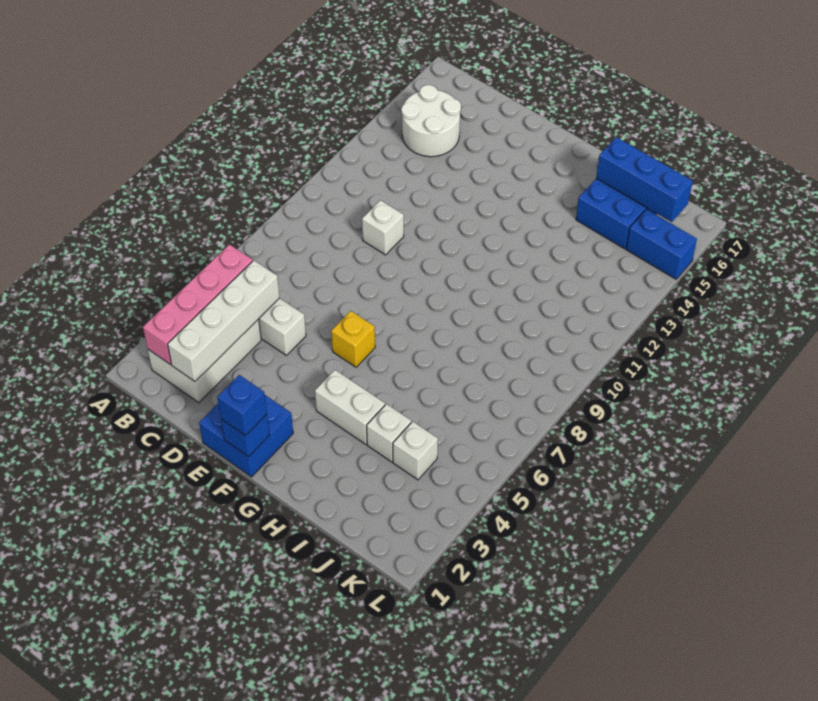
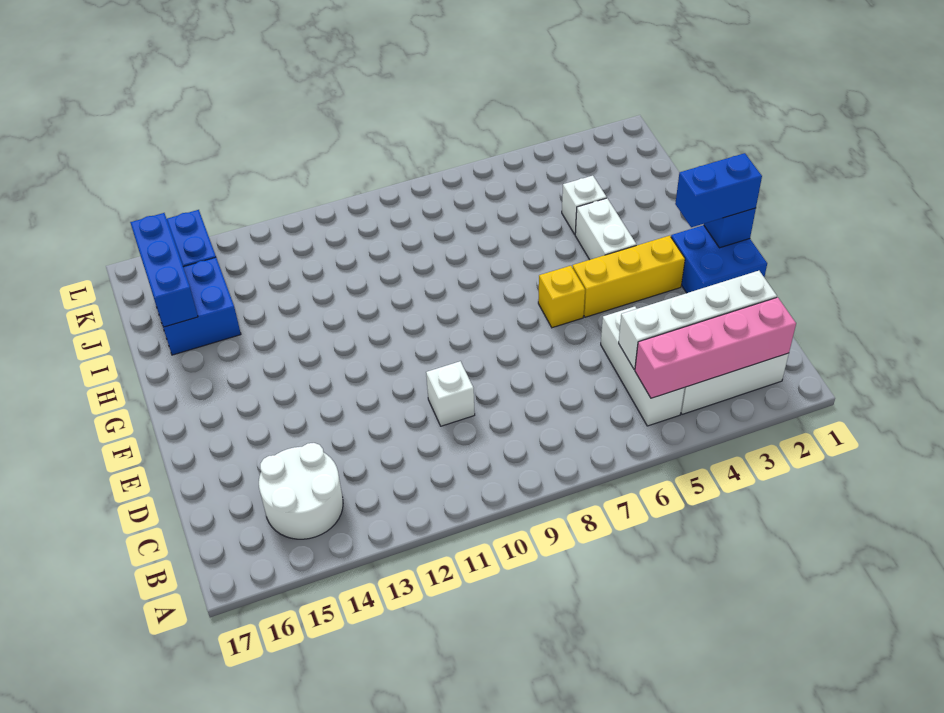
blue brick F1 level 3 -> blue brick F1:F2 level 3
none -> yellow brick F3:F5 level 1
white brick J4 level 1 -> none

